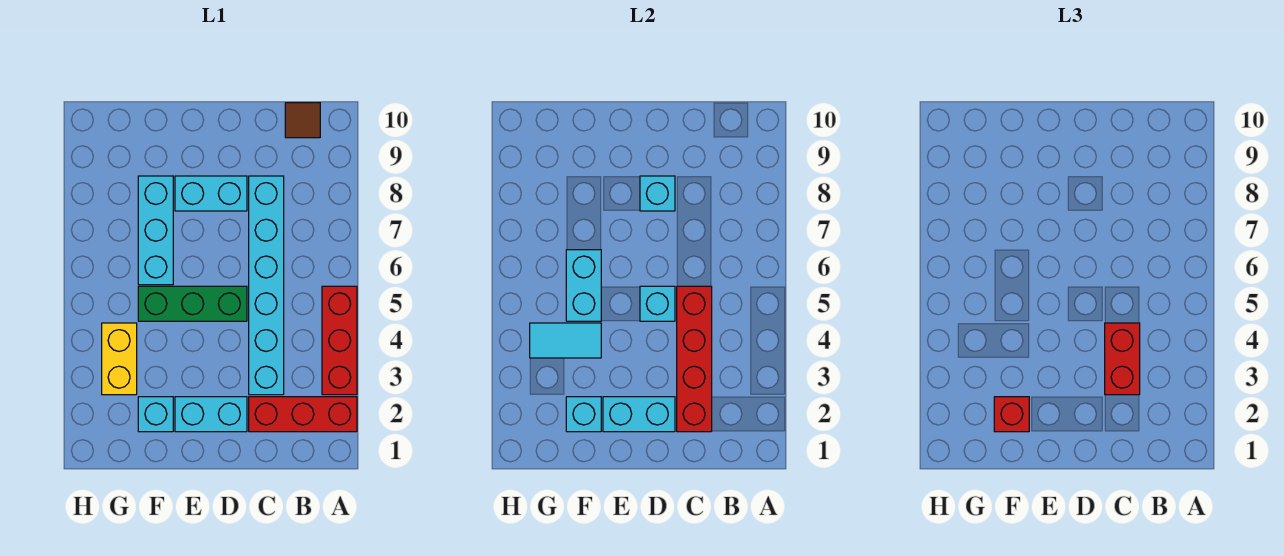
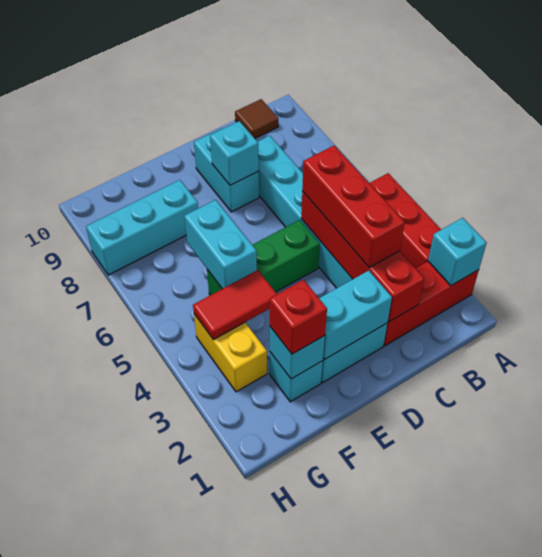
red brick C3:C4 level 3 -> red brick C3:C5 level 3
cyan brick D5 level 2 -> cyan brick A2 level 2
cyan brick D8:E8 level 1 -> cyan brick D8:D9 level 1
cyan tile F4:G4 level 2 -> red tile F4:G4 level 2
cyan brick F6:F8 level 1 -> cyan brick F8:H8 level 1

